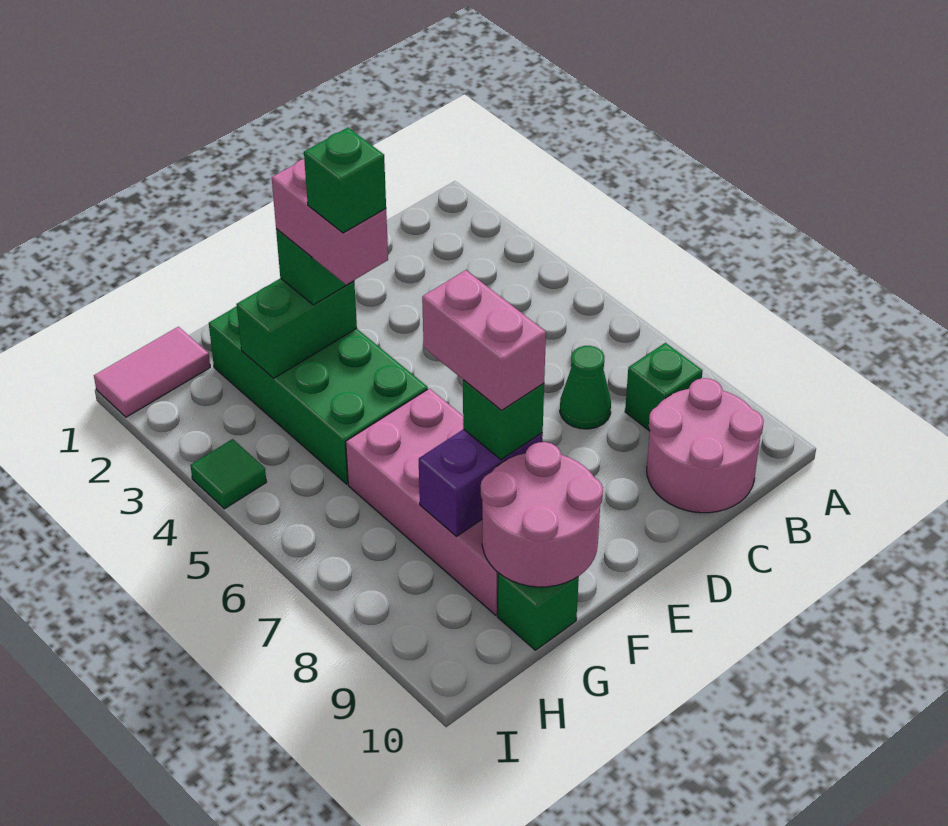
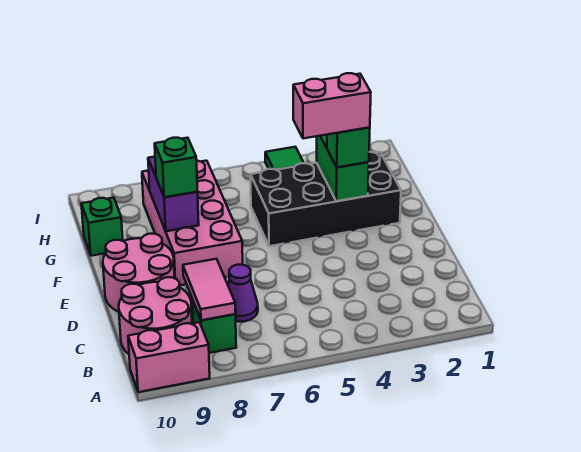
green cone C7 level 1 -> purple cone C7 level 1
green brick F2:G5 level 1 -> black brick F2:G5 level 1
green brick F4 level 5 -> none
pink brick F6:G9 level 1 -> pink brick E7:H8 level 1
pink brick F7:F8 level 4 -> pink brick A9:A10 level 1
pink round brick F9:G10 level 2 -> pink round brick D9:E10 level 1
pink tile H1:I1 level 1 -> pink tile B8:C8 level 2

